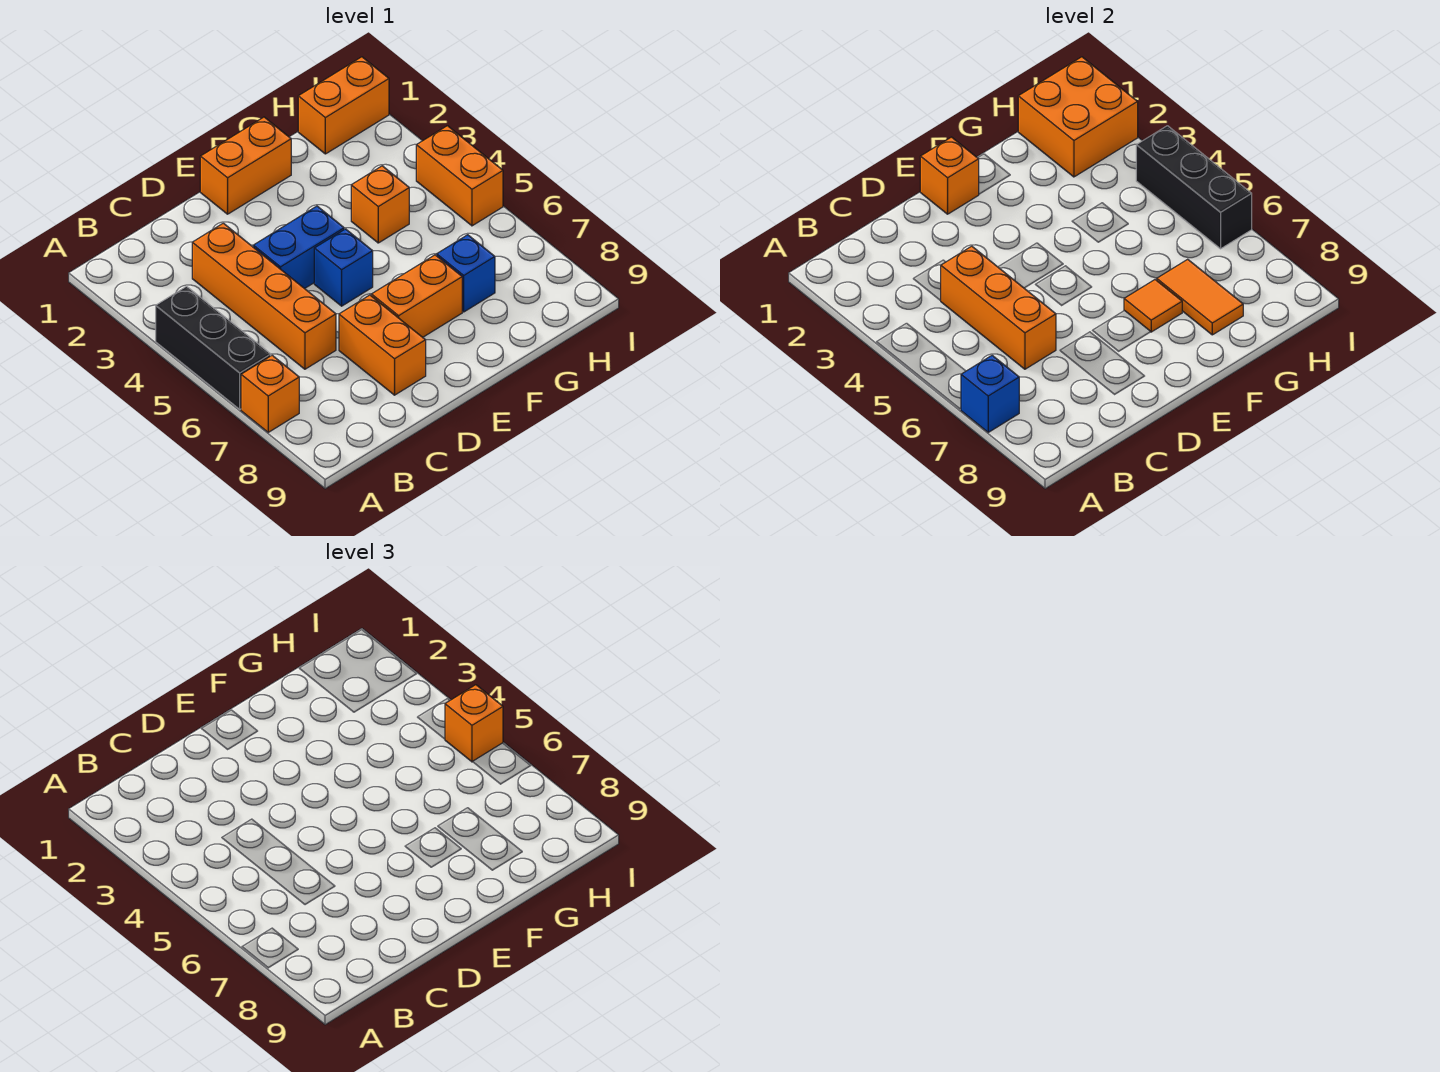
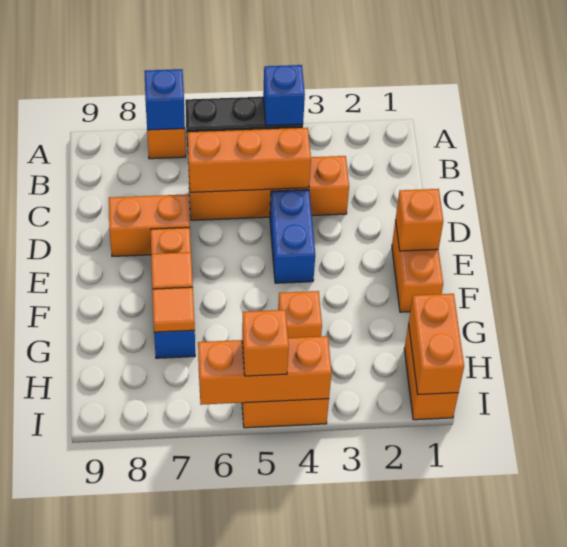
blue brick E5 level 1 -> blue brick A4 level 2
orange tile G7:G8 level 2 -> orange tile G7 level 2
orange brick H1:I2 level 2 -> orange brick H1:I1 level 2
black brick I4:I6 level 2 -> orange brick I4:I6 level 2

